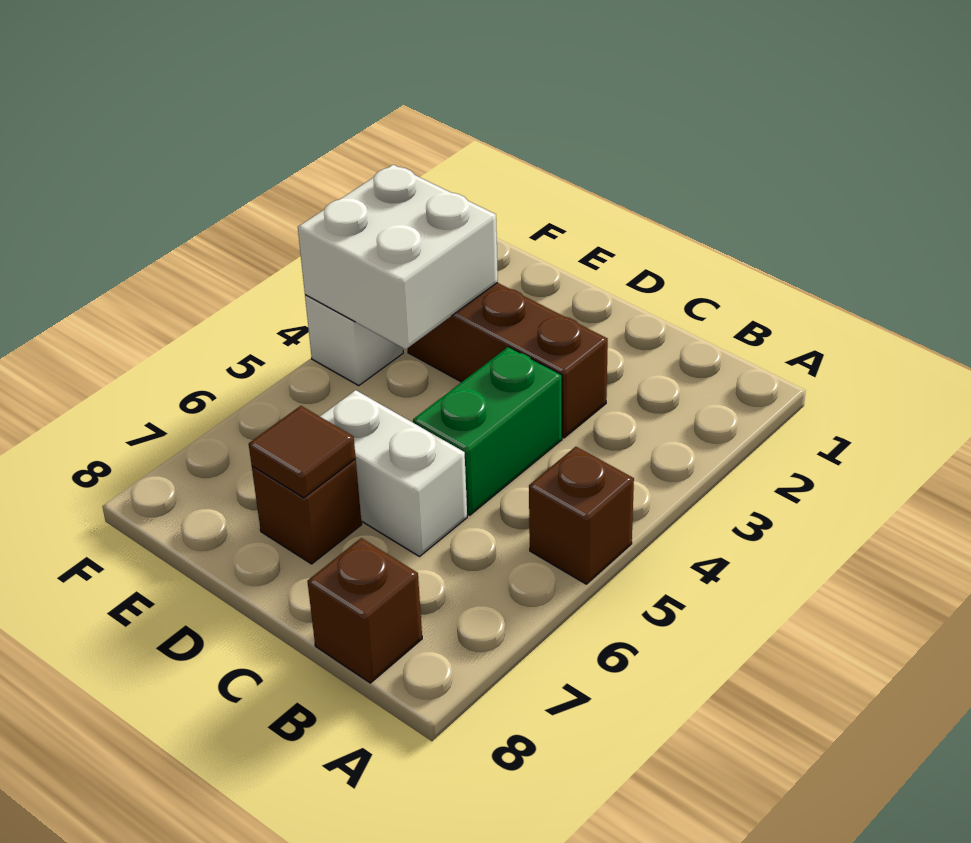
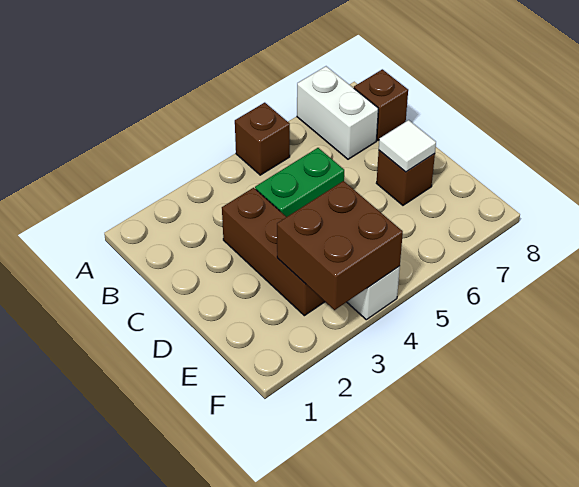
white brick C6:D6 level 1 -> white brick A7:B7 level 1
brown tile D7 level 2 -> white tile D7 level 2
white brick E3:F4 level 2 -> brown brick E3:F4 level 2

